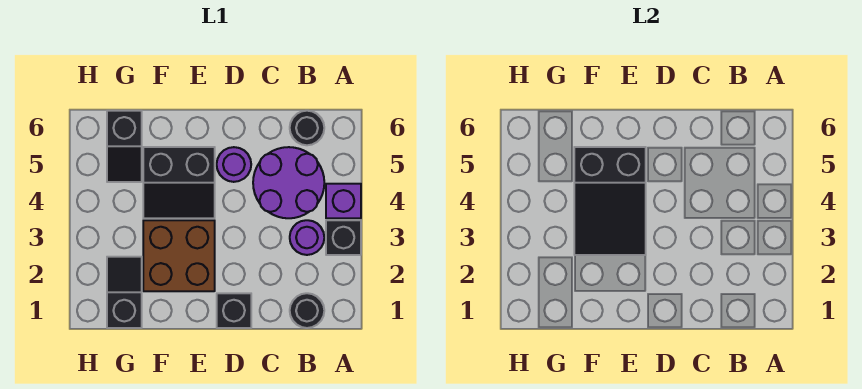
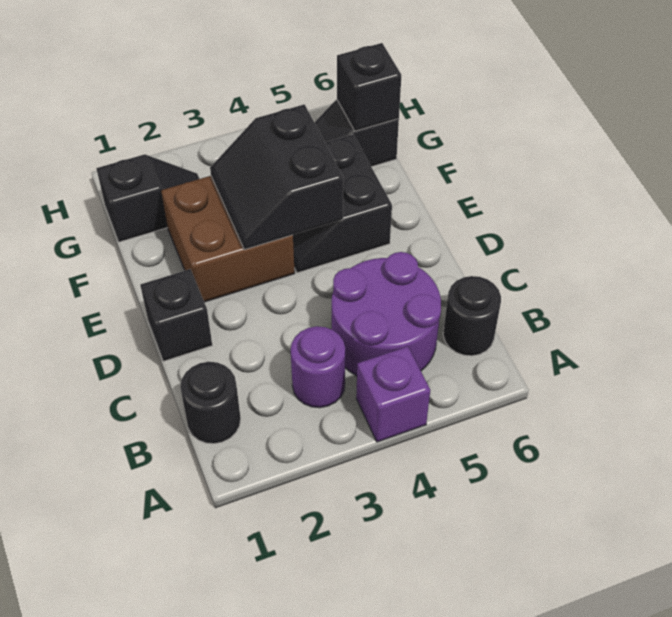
black brick A3 level 1 -> black brick G6 level 2
purple round brick D5 level 1 -> none
black slope E3:F5 level 2 top 5 -> black slope E3:F4 level 2 top 4

